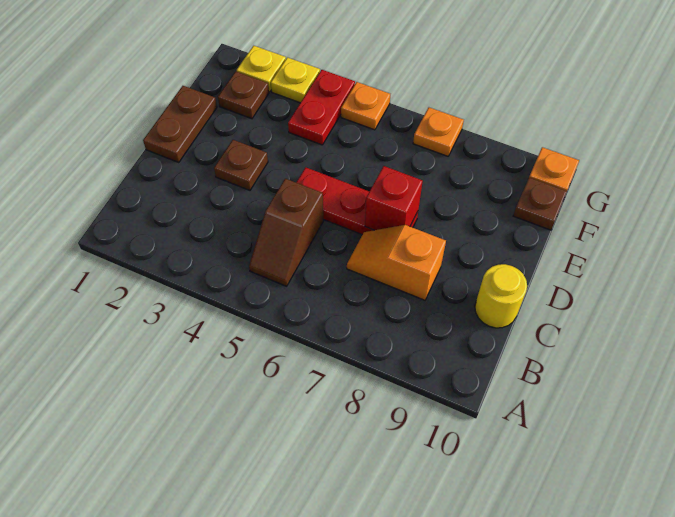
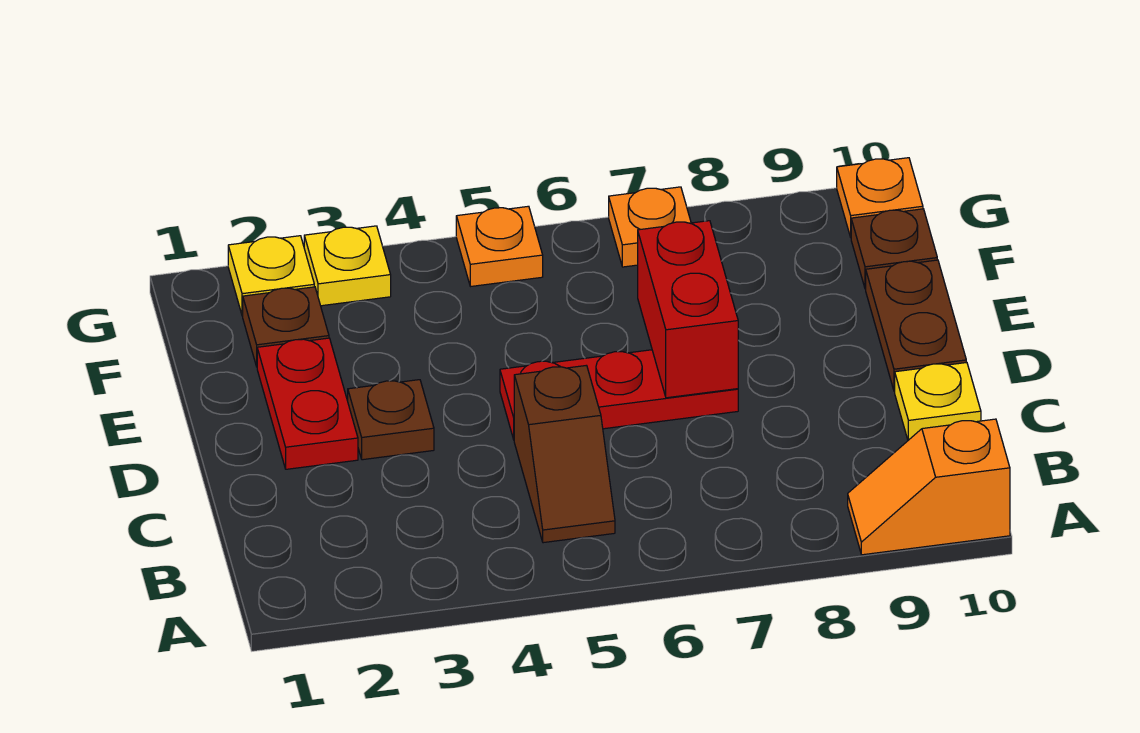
orange slope C7:C8 level 1 top 8 -> orange slope A9:A10 level 1 top 10
yellow round brick C10 level 1 -> yellow plate C10 level 1
brown plate D1:E1 level 1 -> brown plate D10:E10 level 1
red brick D7 level 2 -> red brick D7:E7 level 2
red plate F4:G4 level 1 -> red plate D2:E2 level 1

